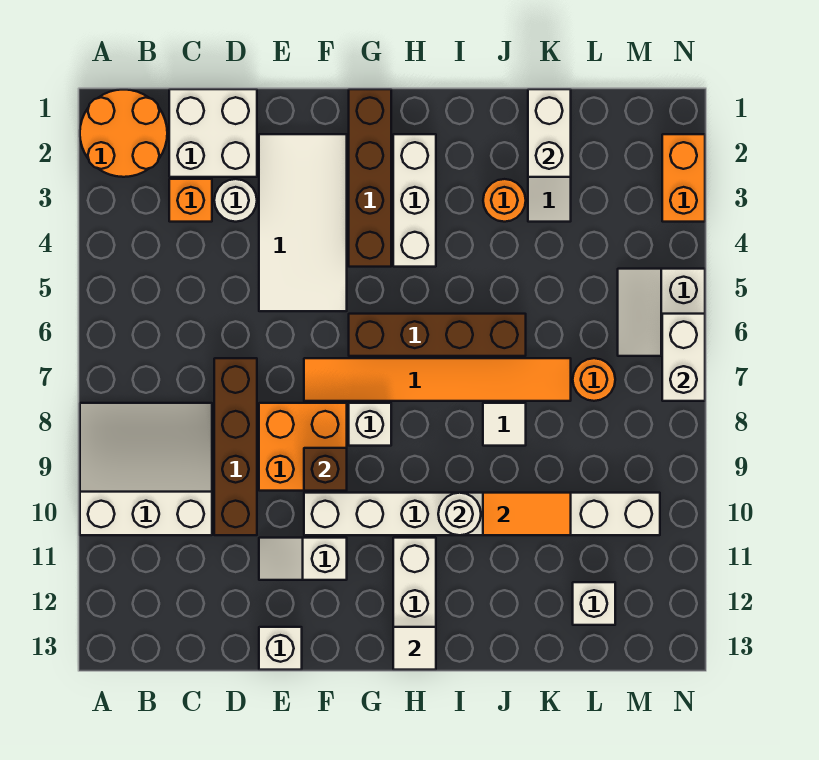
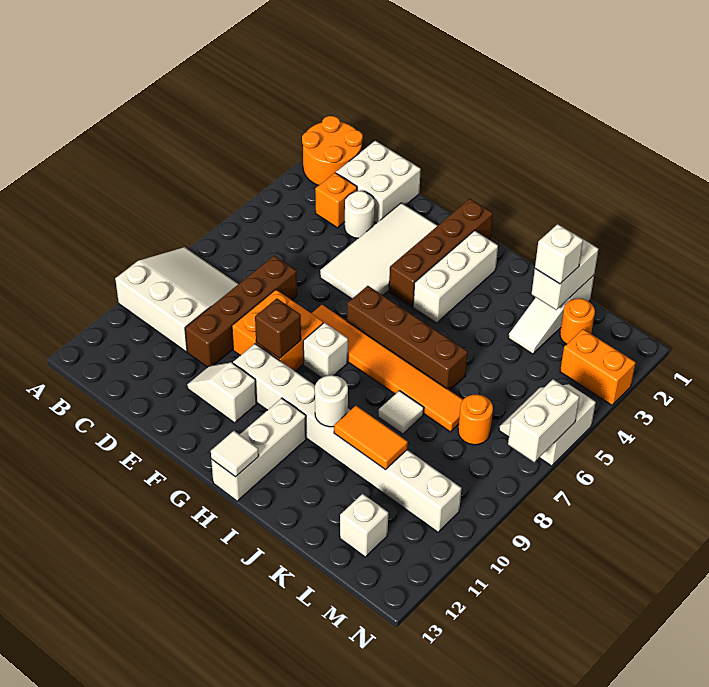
white brick E13 level 1 -> white brick K2 level 3
orange round brick J3 level 1 -> orange round brick L2 level 1
orange brick N2:N3 level 1 -> orange brick M3:N3 level 1

